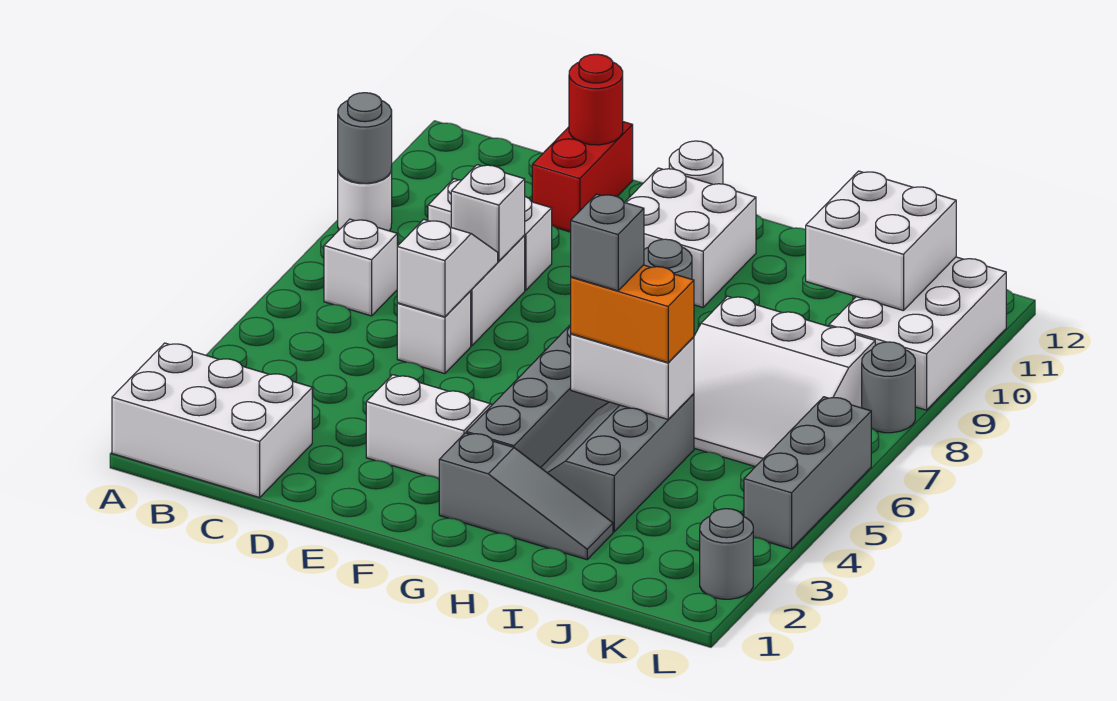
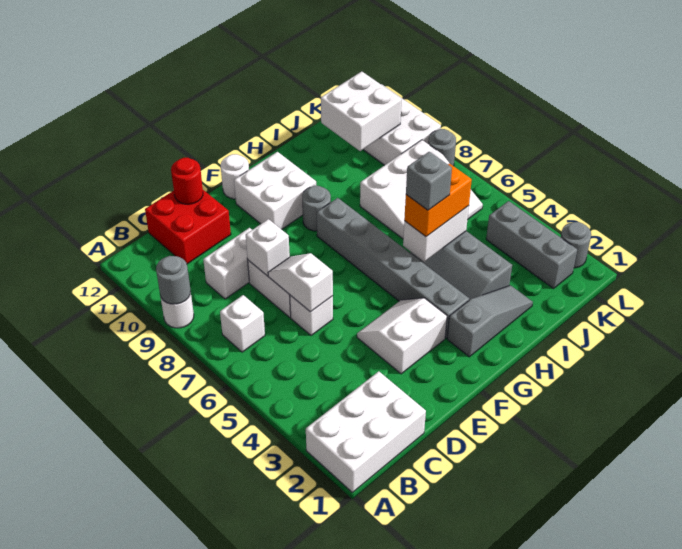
red brick D11:D12 level 1 -> red brick C11:D12 level 1
grey brick L4:L6 level 1 -> grey brick K2:K4 level 1

